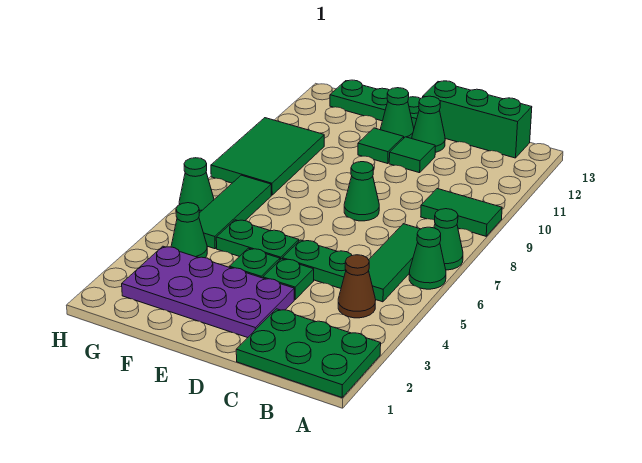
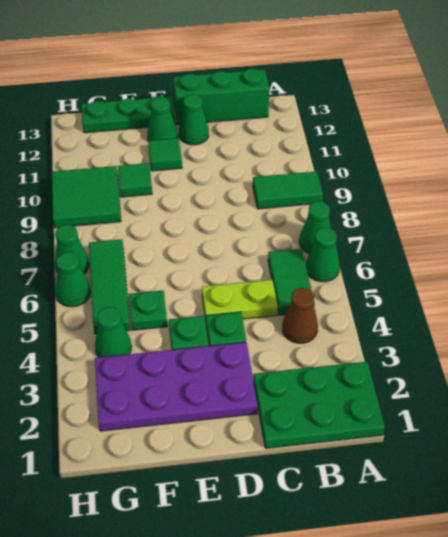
green tile B5:B7 level 1 -> green tile B5:B6 level 1
green plate C5:D5 level 1 -> lime plate C5:D5 level 1
green cone D8 level 1 -> green cone H7 level 1
green tile D11 level 1 -> green tile F10 level 1
green plate E5:F5 level 1 -> green plate F5 level 1
green tile G8:H10 level 1 -> green tile G9:H10 level 1

